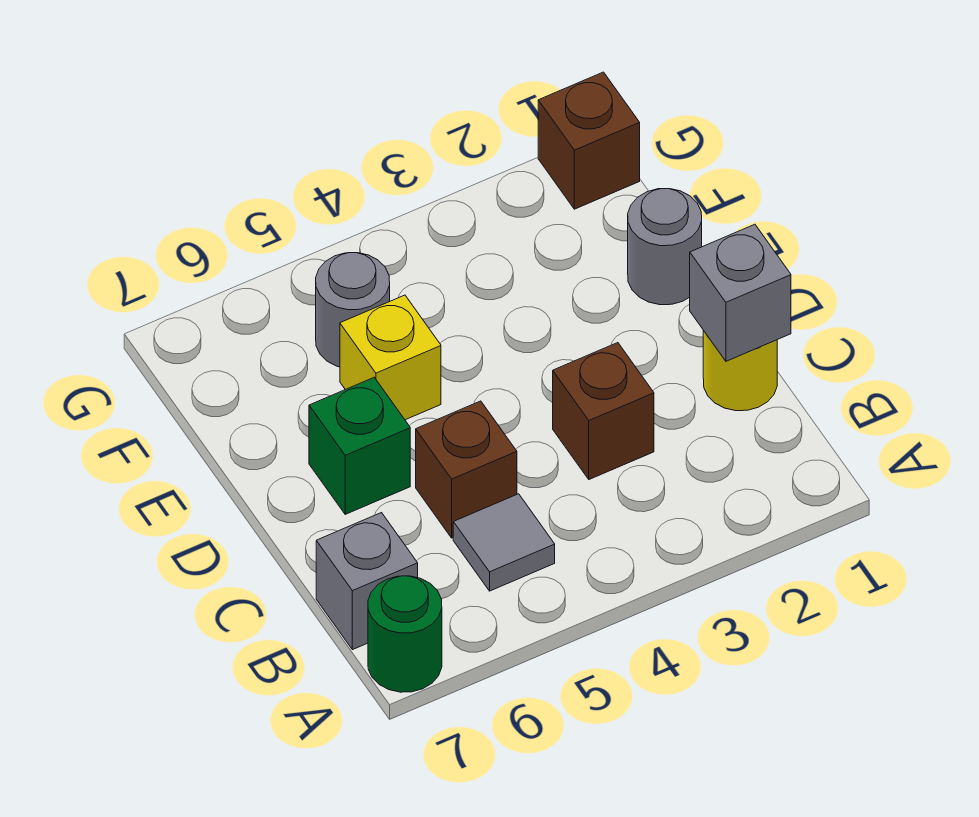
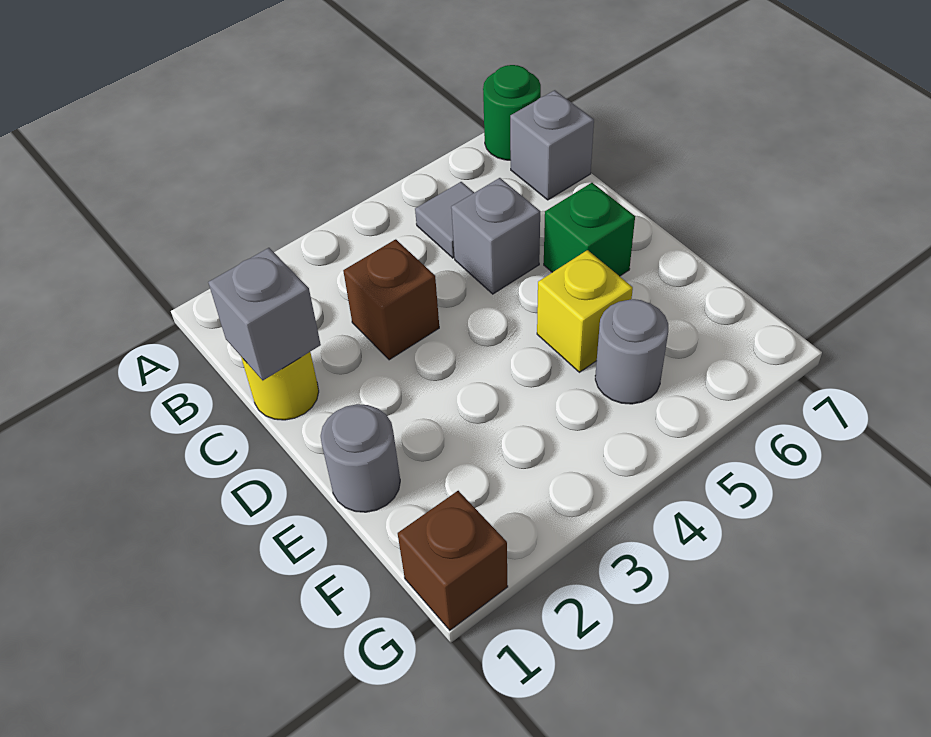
brown brick C5 level 1 -> grey brick C5 level 1

